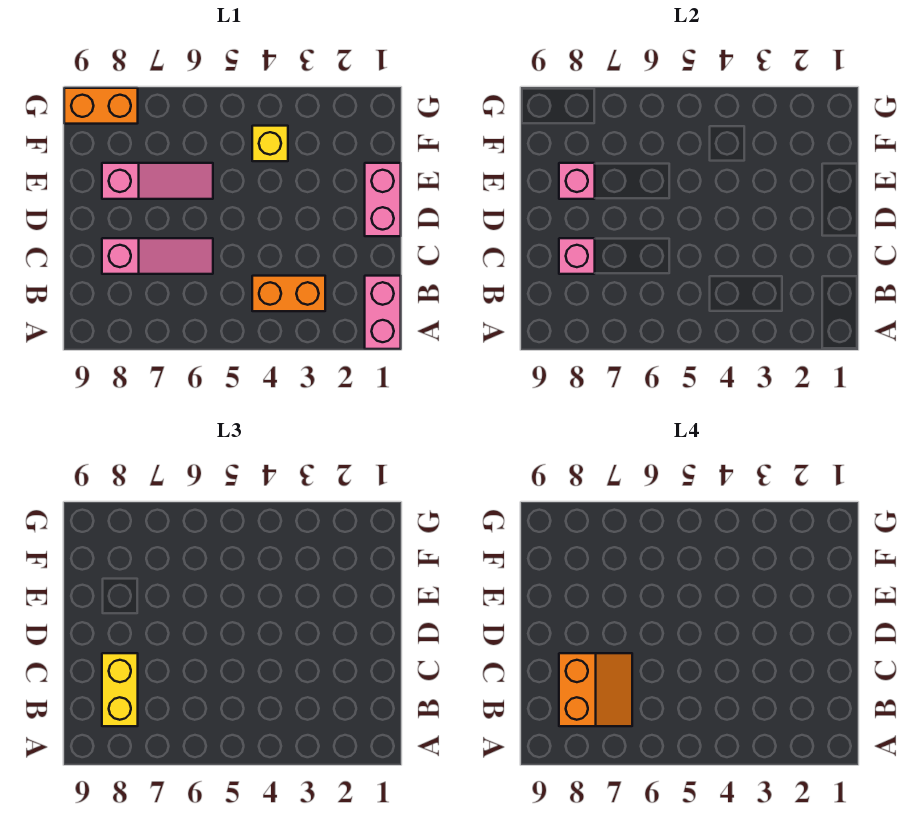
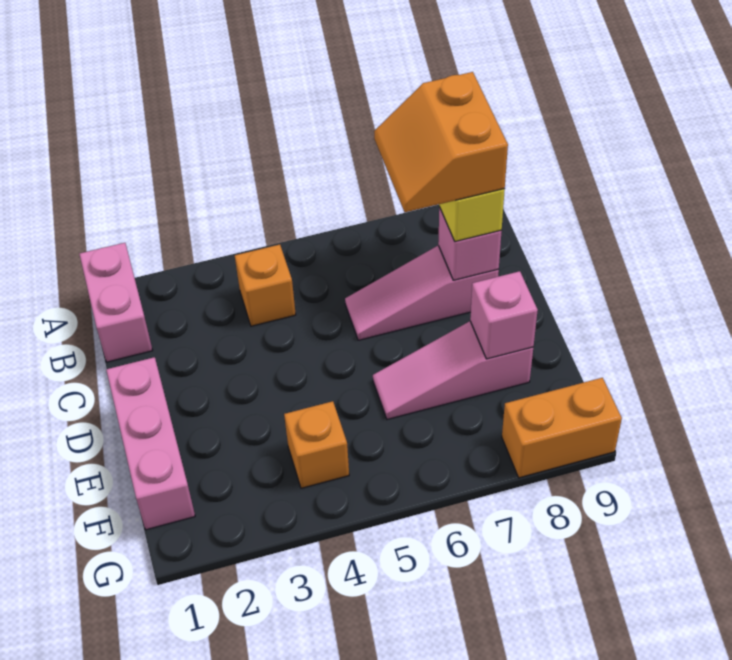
orange brick B3:B4 level 1 -> orange brick B4 level 1
pink brick D1:E1 level 1 -> pink brick D1:F1 level 1
yellow brick F4 level 1 -> orange brick F4 level 1

